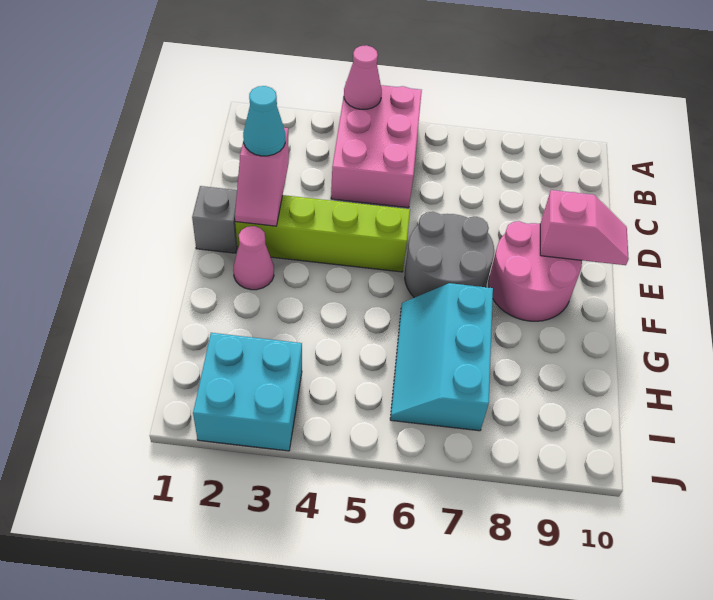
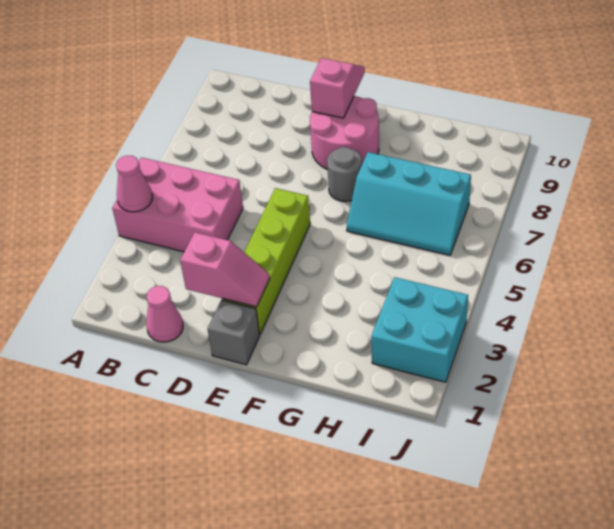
cyan cone D2 level 3 -> none
grey round brick E6:F7 level 1 -> grey round brick F7 level 1
pink cone F2 level 1 -> pink cone C1 level 1

